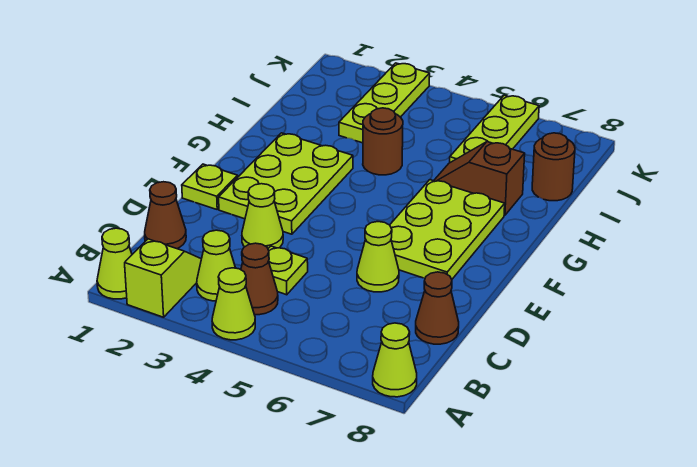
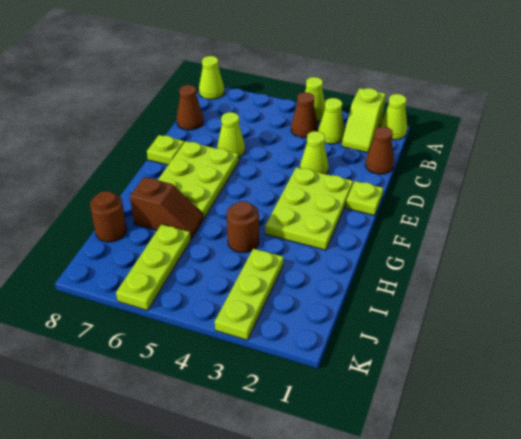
lime plate C4 level 1 -> lime plate E8 level 1

